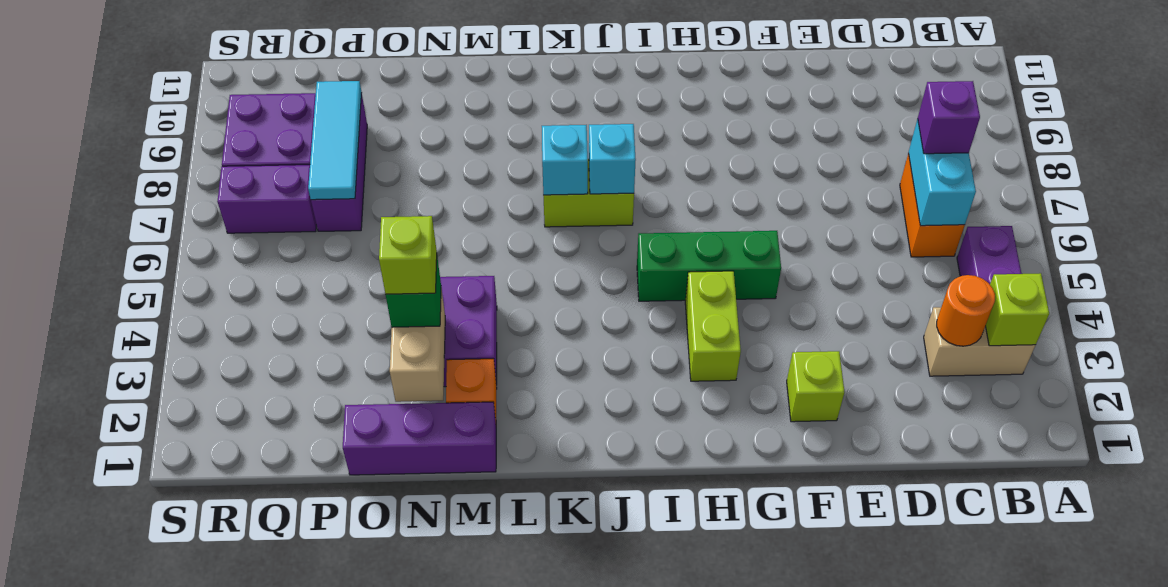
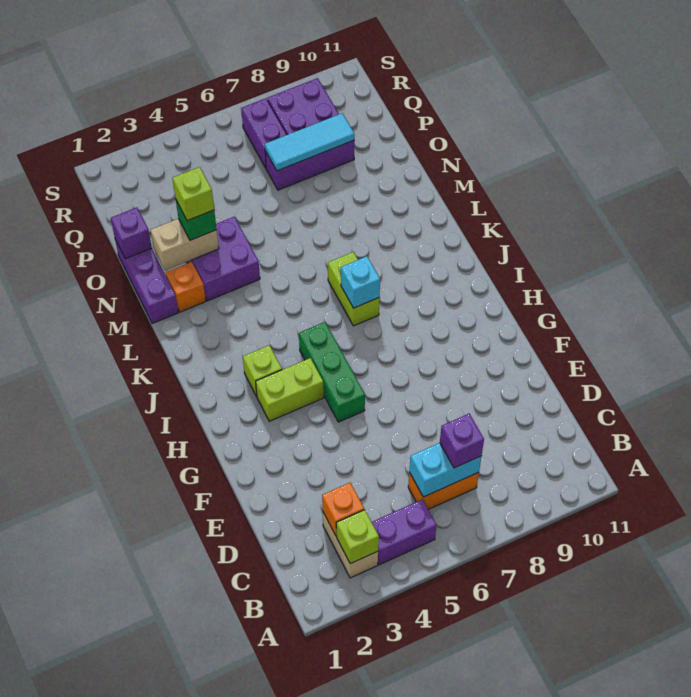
orange round brick C3 level 2 -> orange brick C3 level 2
lime brick F2 level 1 -> lime brick I3 level 1
cyan brick K7 level 2 -> none
none -> purple brick O1 level 2

